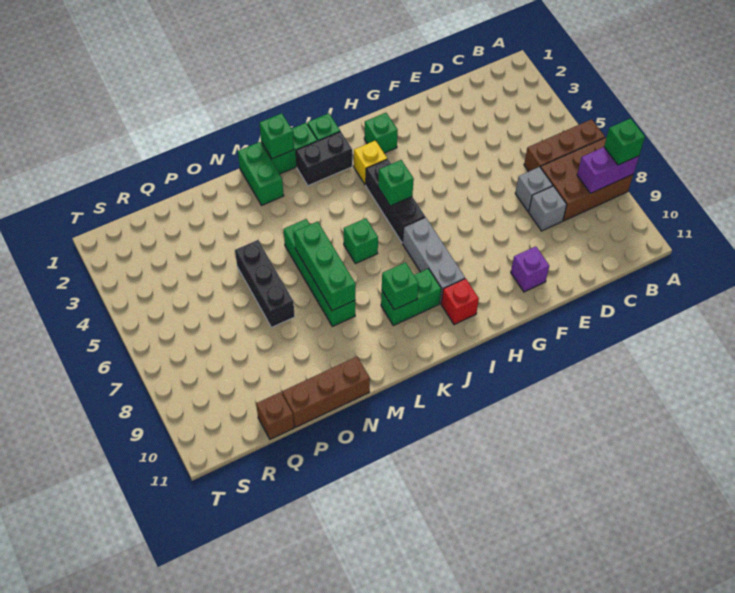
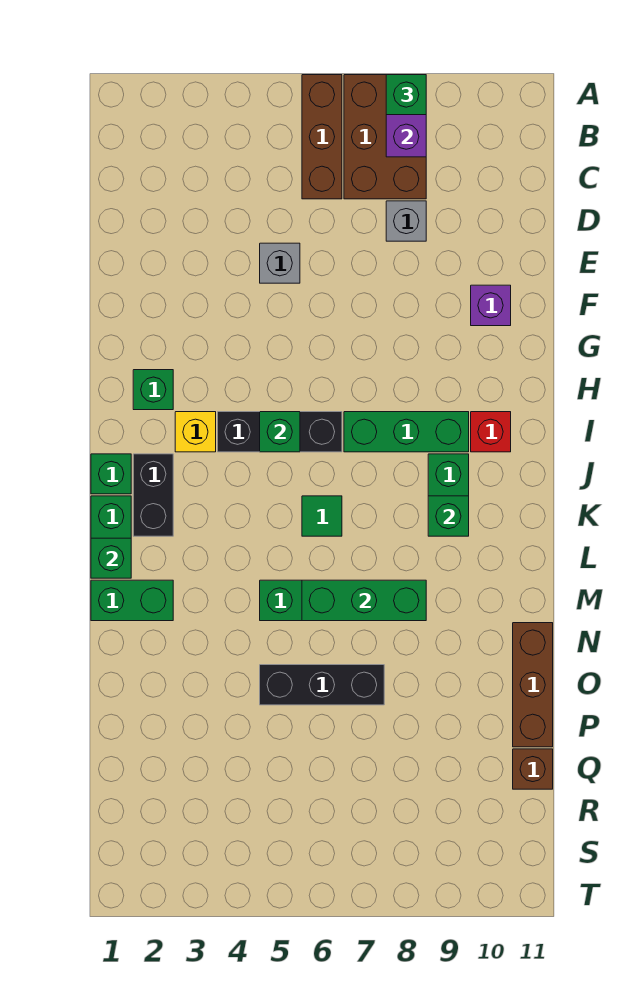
grey brick D7 level 1 -> grey brick E5 level 1
grey brick I7:I9 level 1 -> green brick I7:I9 level 1
green brick K6 level 1 -> green tile K6 level 1

